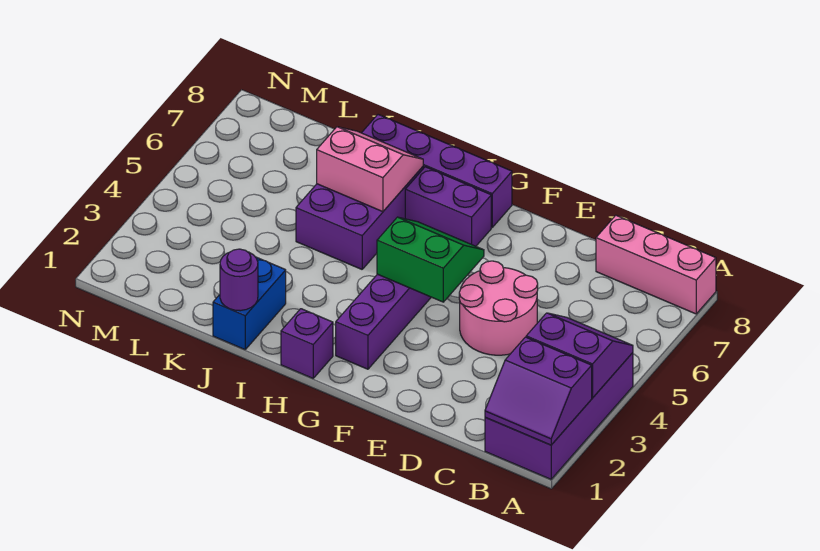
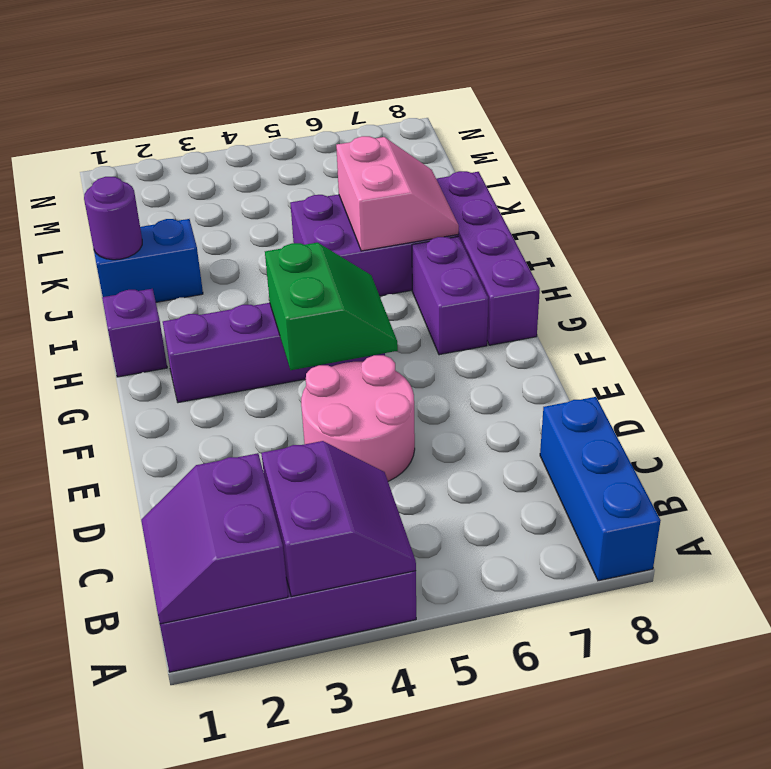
pink brick A8:C8 level 1 -> blue brick A8:C8 level 1

